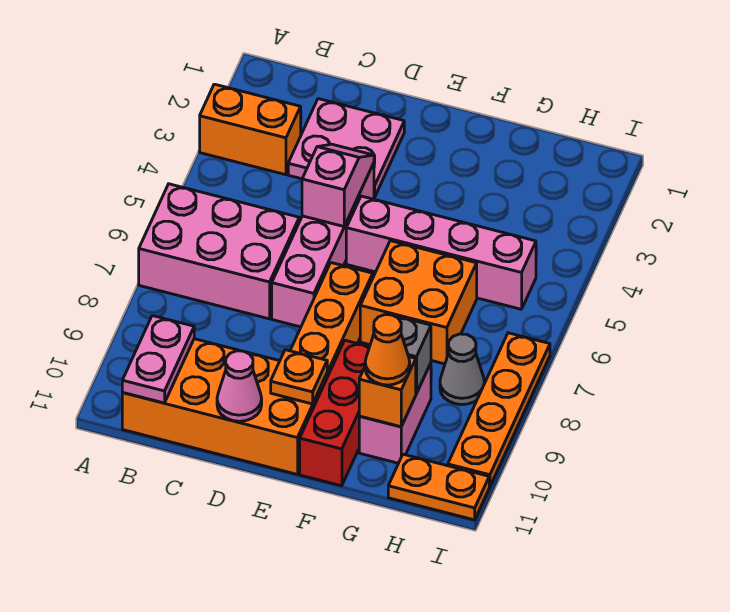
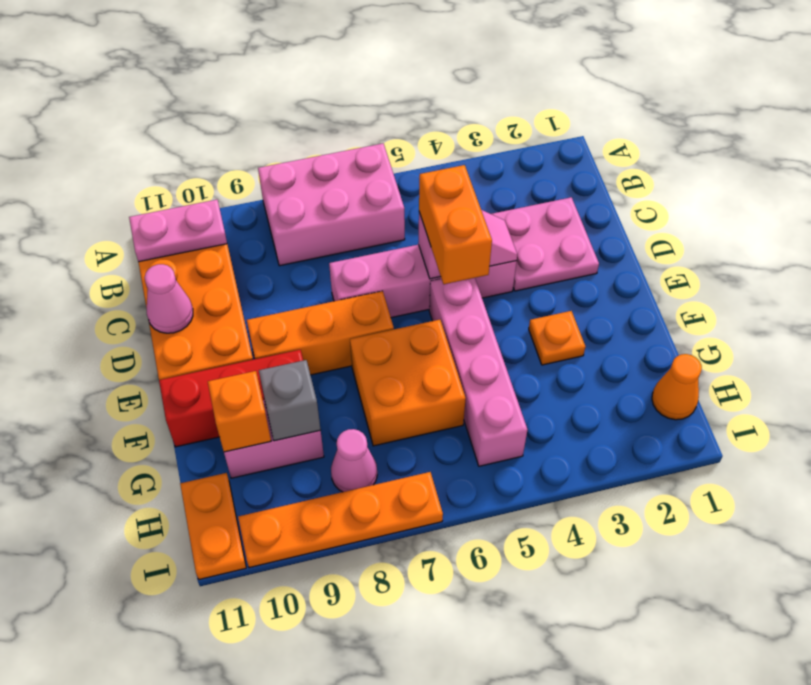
orange brick A3:B3 level 1 -> orange brick D5:E5 level 3
pink brick A6:C7 level 1 -> pink brick A6:B8 level 1
orange plate E10 level 2 -> orange plate F3 level 1
orange cone G10 level 3 -> orange cone H1 level 1
grey cone H8 level 1 -> pink cone H8 level 1

